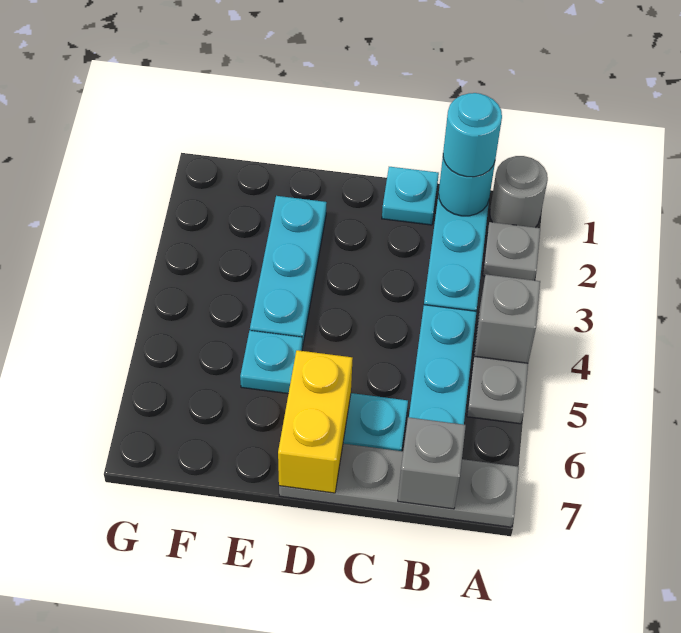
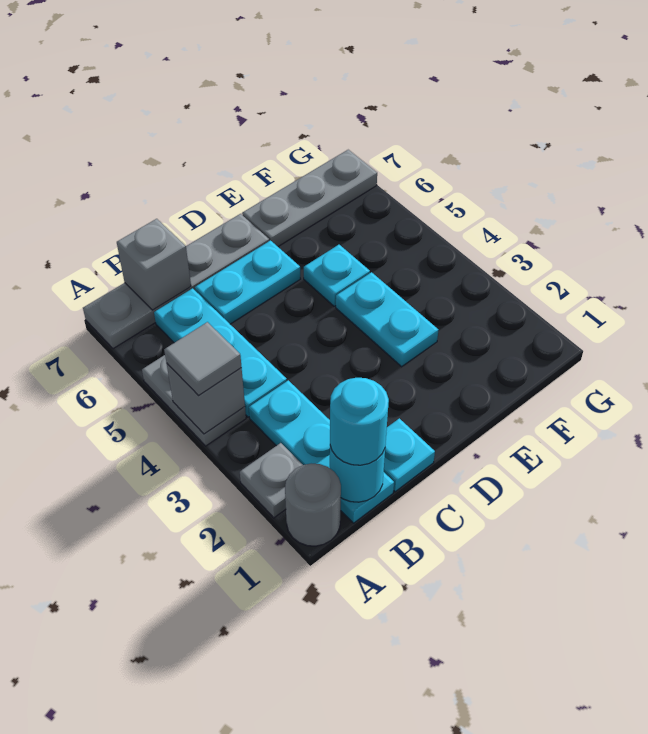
none -> grey tile A4 level 3
yellow brick D6:D7 level 2 -> none
cyan plate E2:E4 level 1 -> cyan plate E3:E4 level 1
none -> grey plate E7:G7 level 1

